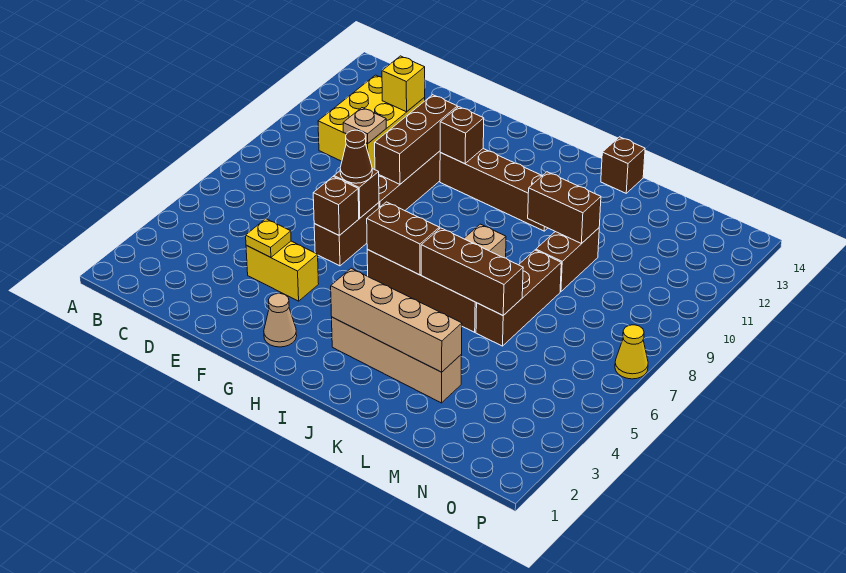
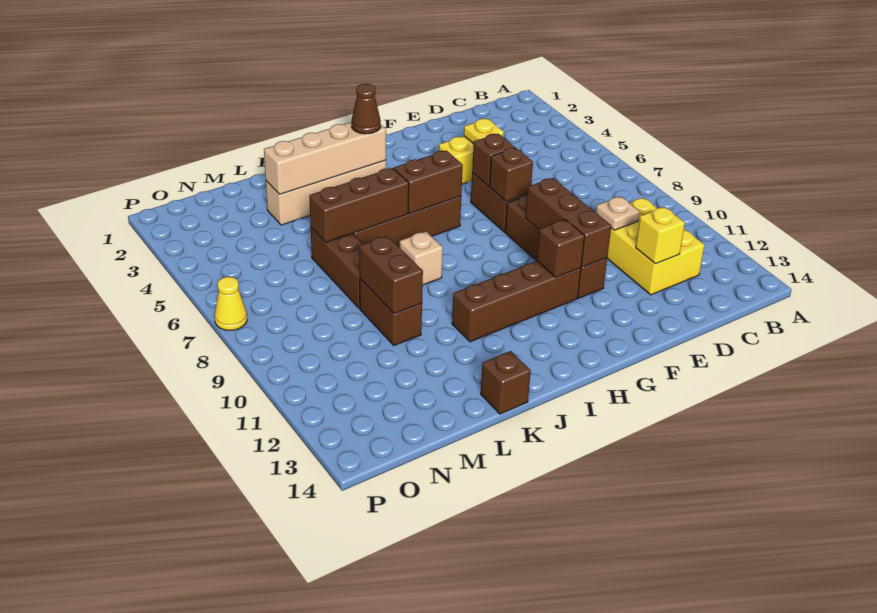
brown cone F7 level 3 -> brown cone I3 level 3
tan cone G2 level 1 -> none
brown brick K10:L10 level 2 -> brown brick L9:L10 level 2

